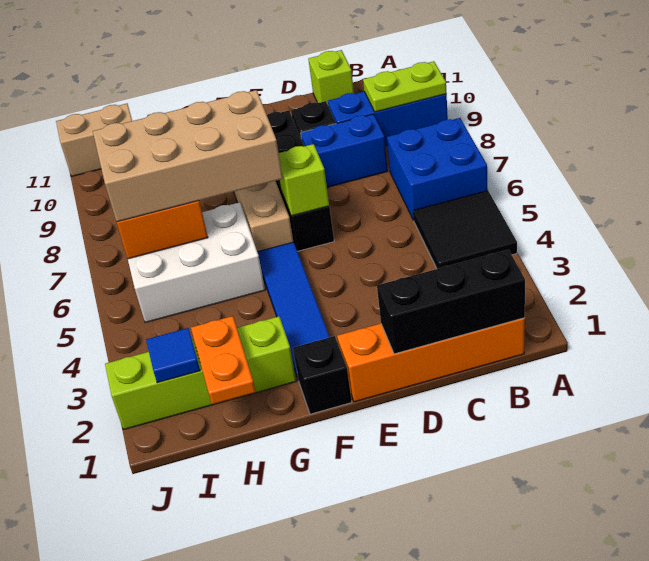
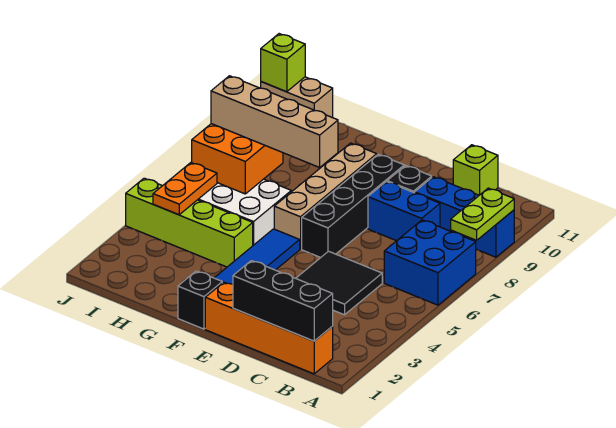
black tile A4:B5 level 1 -> black tile C4:D5 level 1
lime plate A9:B9 level 2 -> lime plate A8:A9 level 2
lime brick E6 level 2 -> lime brick J11 level 2
tan brick F6:I7 level 3 -> tan brick F7:I7 level 3
lime brick G2:J2 level 1 -> lime brick G4:J4 level 1
orange plate H1:H2 level 2 -> orange plate I4:I5 level 2
blue tile I2 level 2 -> none

